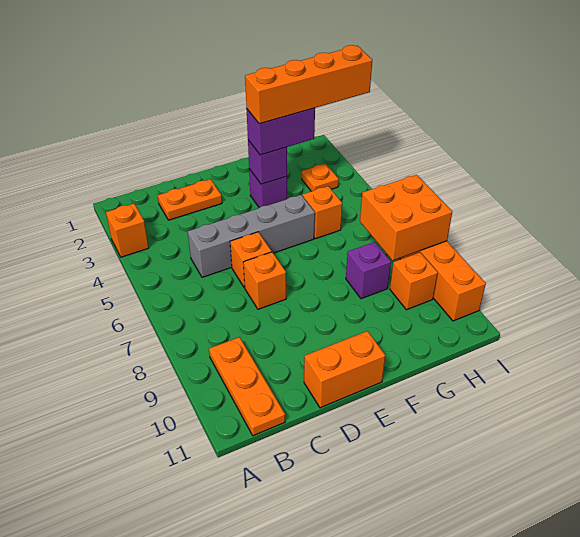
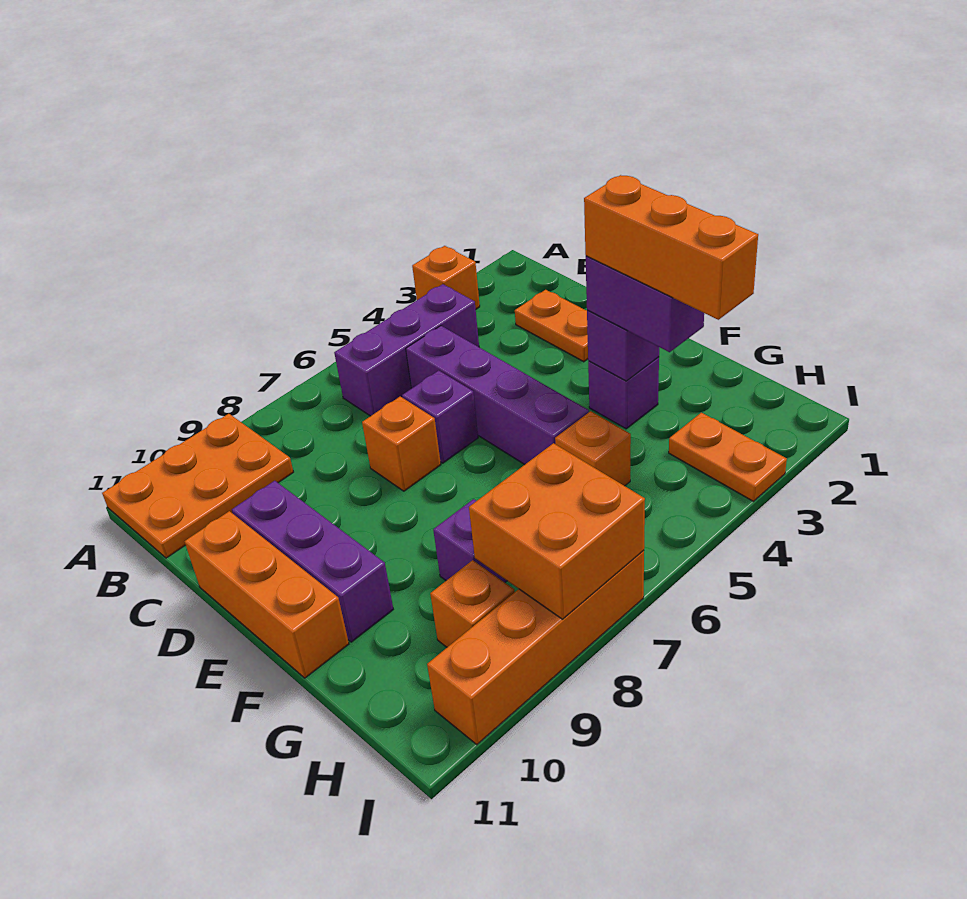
none -> purple brick B4:B6 level 1
orange plate B9:B11 level 1 -> orange plate A9:B11 level 1
grey brick C5:F5 level 1 -> purple brick C5:F5 level 1
orange brick D6 level 1 -> purple brick D6 level 1
none -> purple brick D10:F10 level 1
orange brick D11:E11 level 1 -> orange brick D11:F11 level 1
orange brick F3:I3 level 4 -> orange brick F3:H3 level 4
orange plate H3 level 1 -> orange plate H3:I3 level 1

